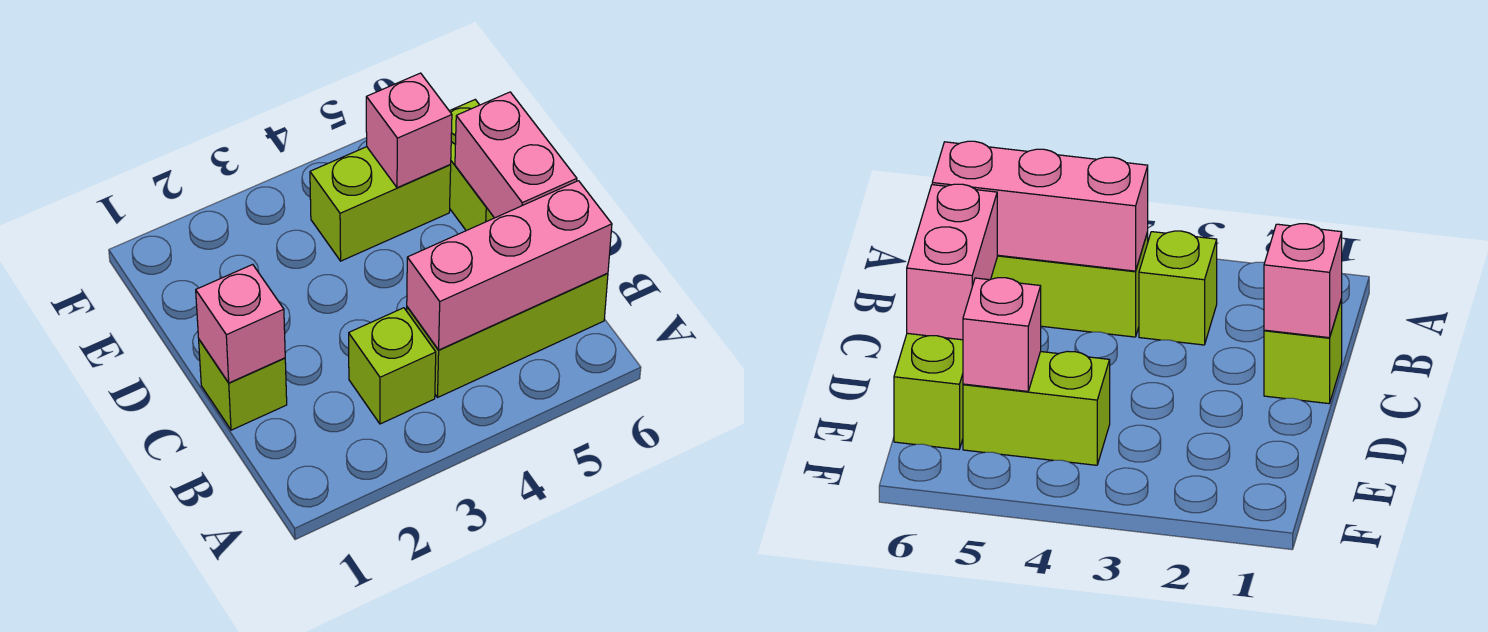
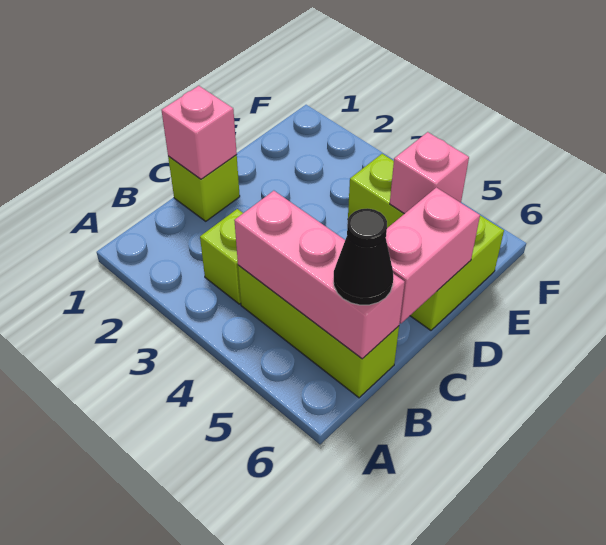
none -> black cone B6 level 3

